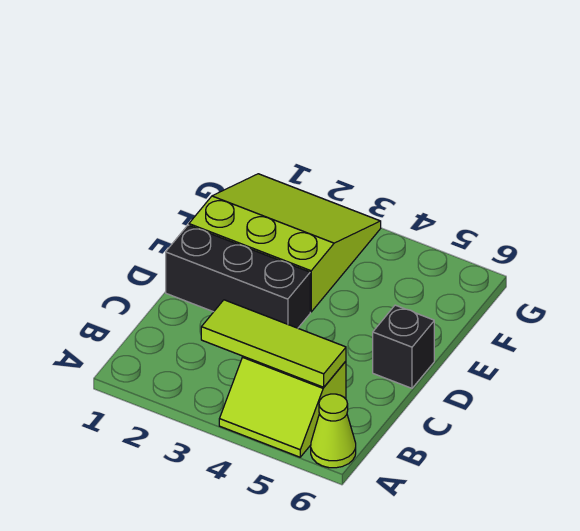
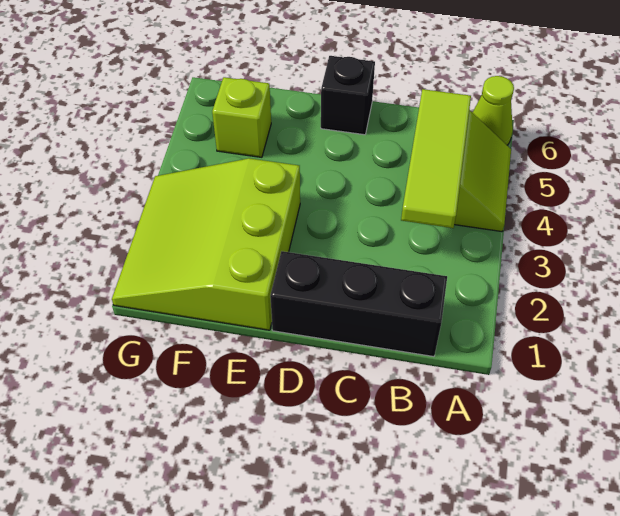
black brick D1:D3 level 1 -> black brick B1:D1 level 1
none -> lime brick F5 level 1

